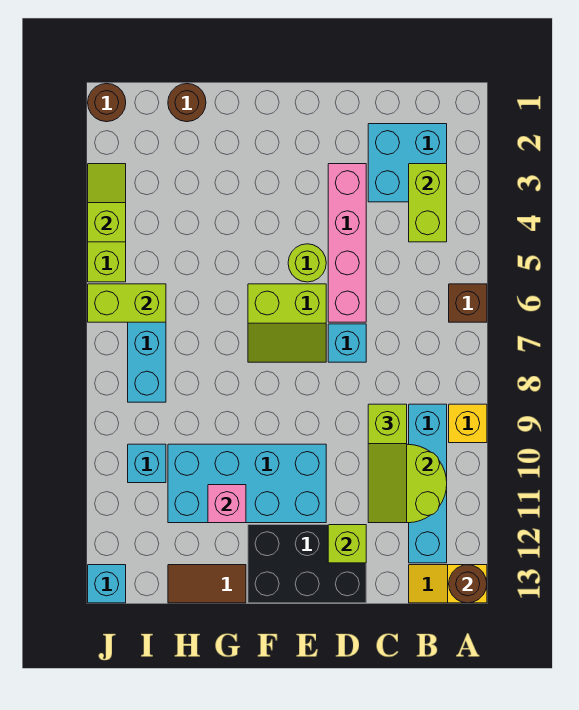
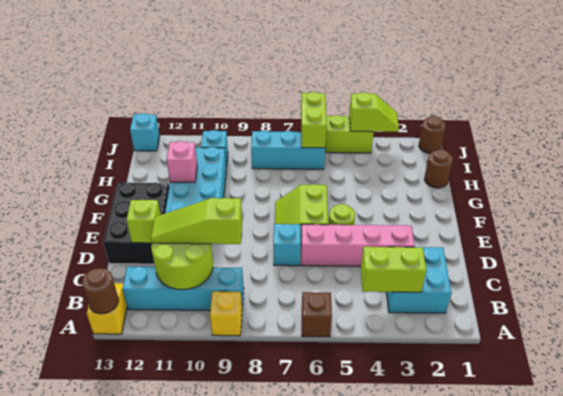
brown tile G13:H13 level 1 -> none

